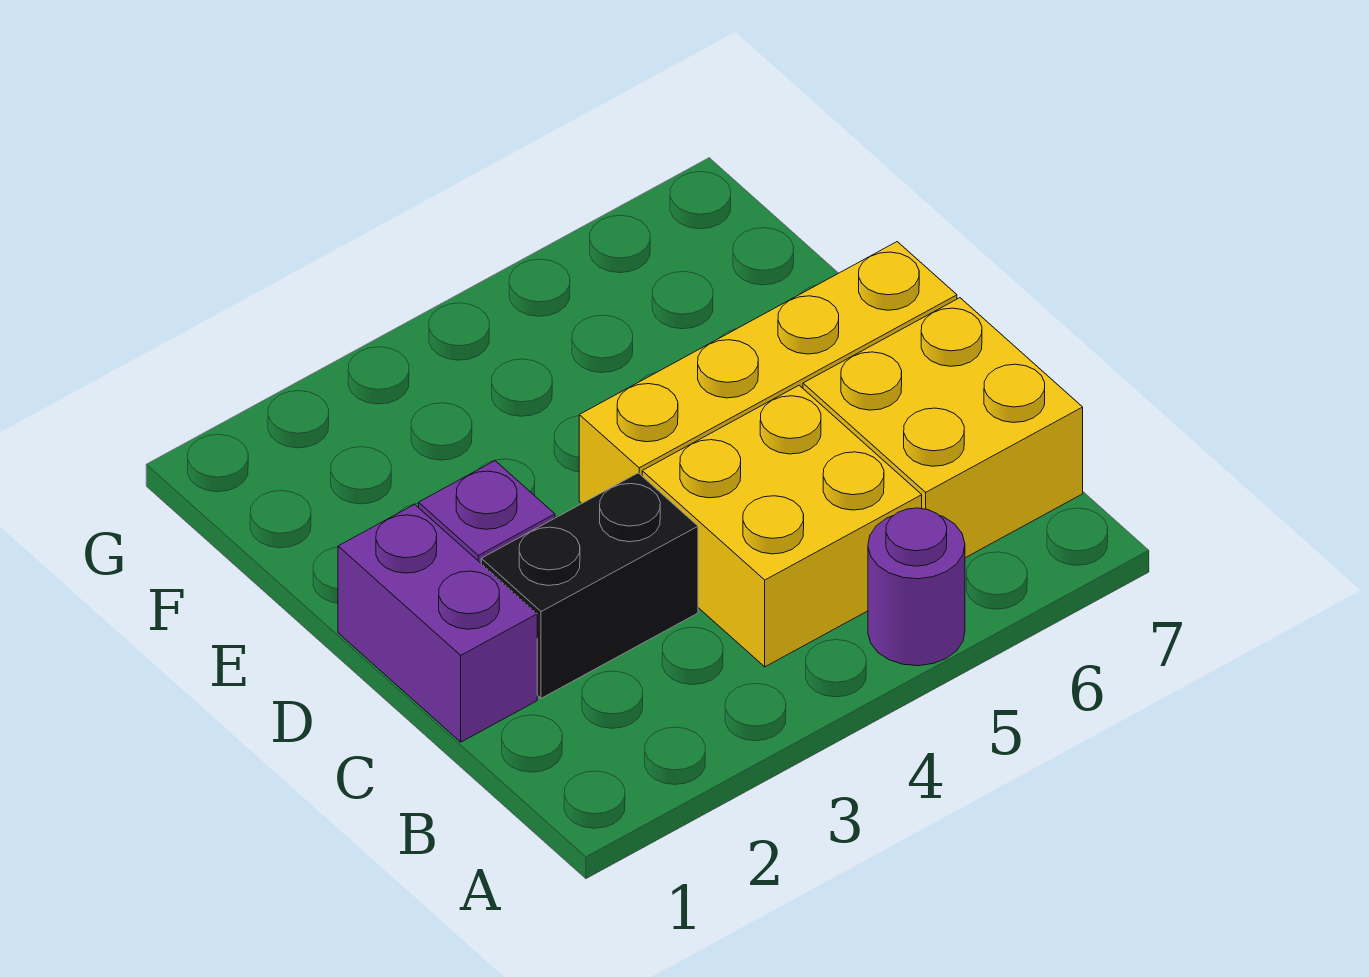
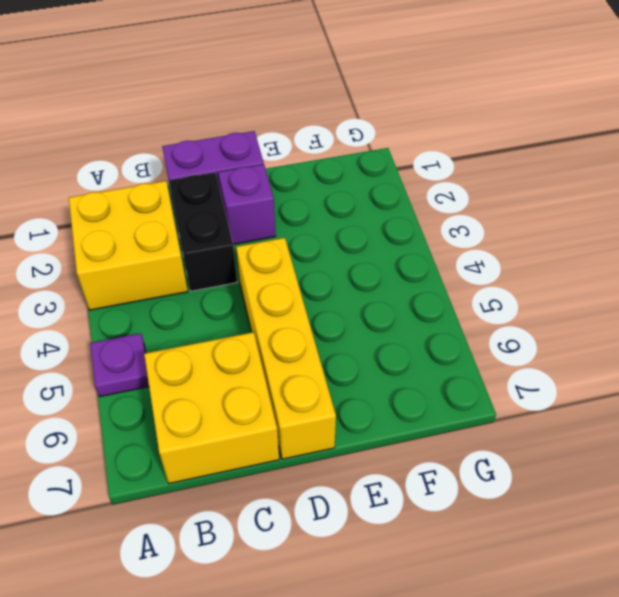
purple round brick A5 level 1 -> purple plate A5 level 1
yellow brick B4:C5 level 1 -> yellow brick A2:B3 level 1

